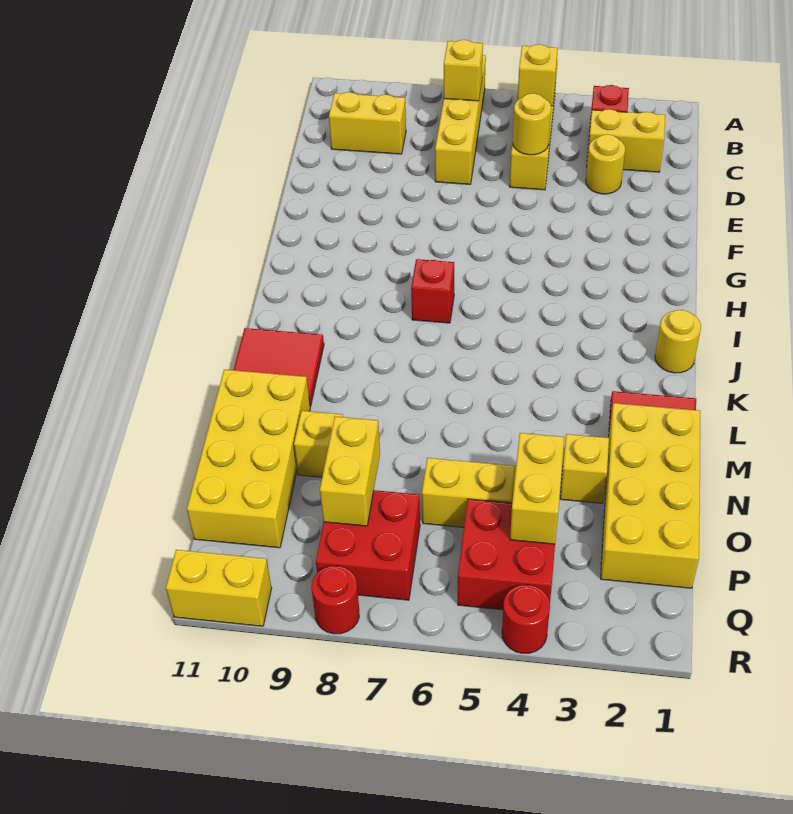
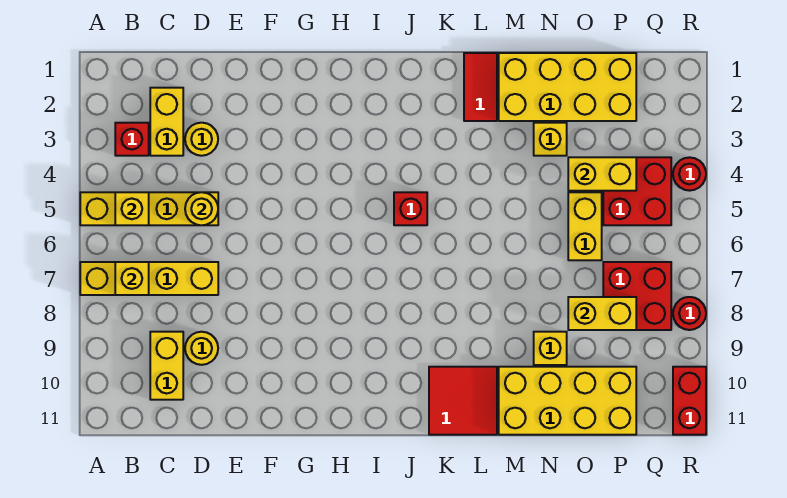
red brick I7 level 1 -> red brick J5 level 1
yellow round brick J1 level 1 -> yellow round brick D9 level 1
yellow brick R10:R11 level 1 -> red brick R10:R11 level 1

